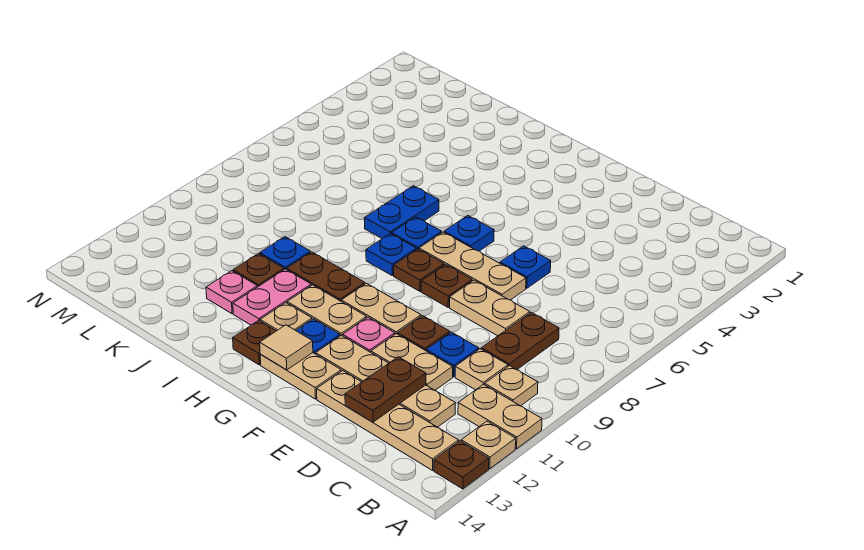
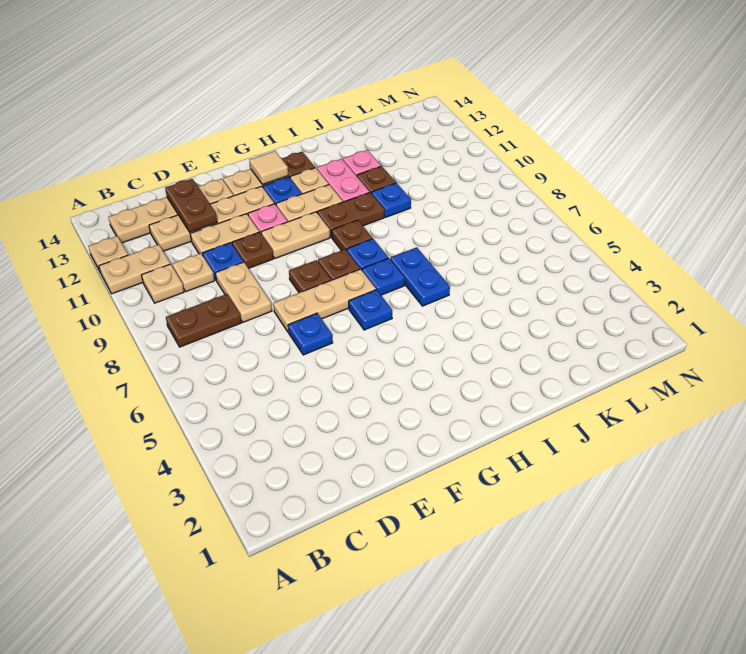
brown plate A13 level 1 -> brown plate H9 level 1
brown plate C8:C9 level 1 -> brown plate B8:C8 level 1
tan plate D8:E8 level 1 -> tan plate D8:D9 level 1

